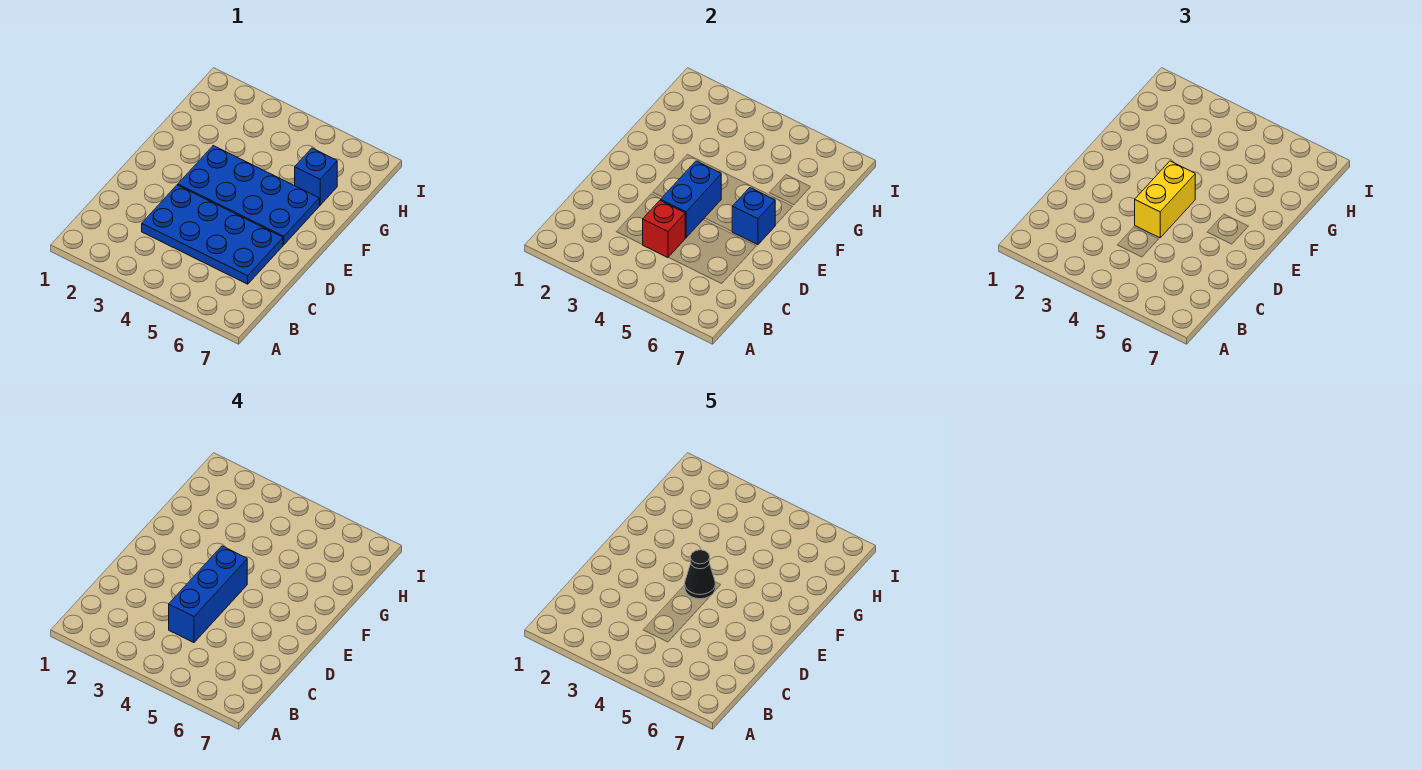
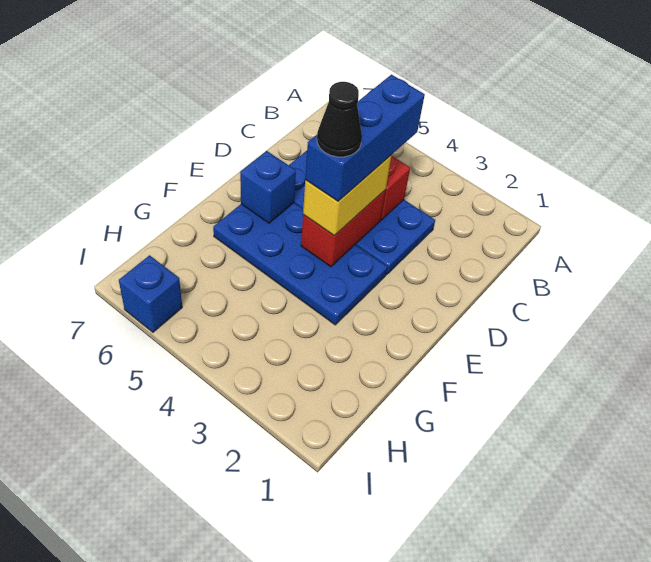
blue brick D4:E4 level 2 -> red brick D4:E4 level 2
blue brick G6 level 1 -> blue brick I6 level 1

